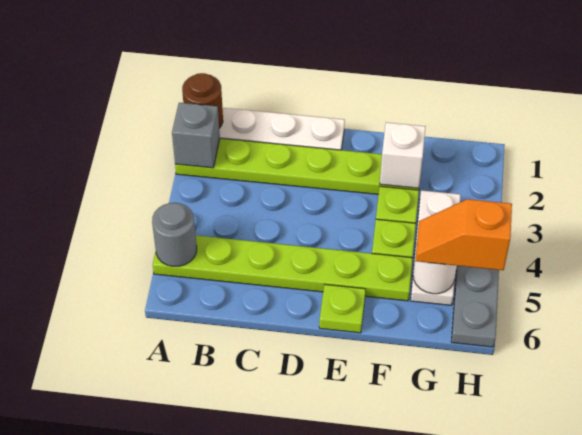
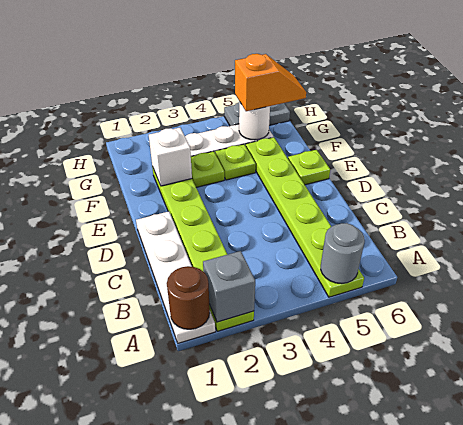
orange slope G5:H5 level 3 top H -> orange slope G5:G6 level 3 top 5

